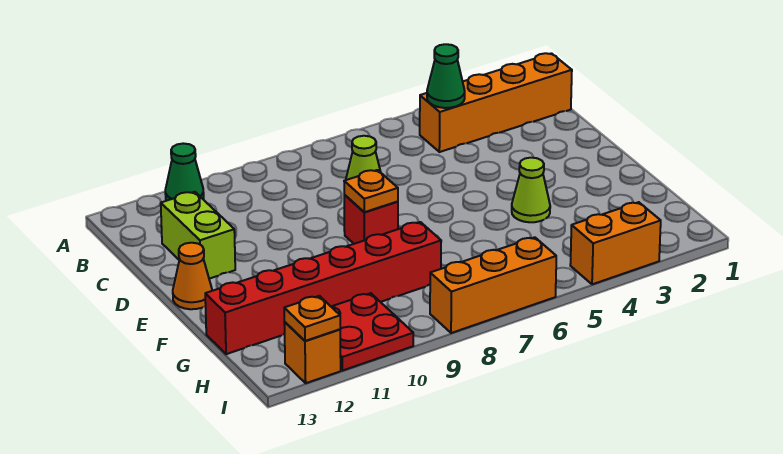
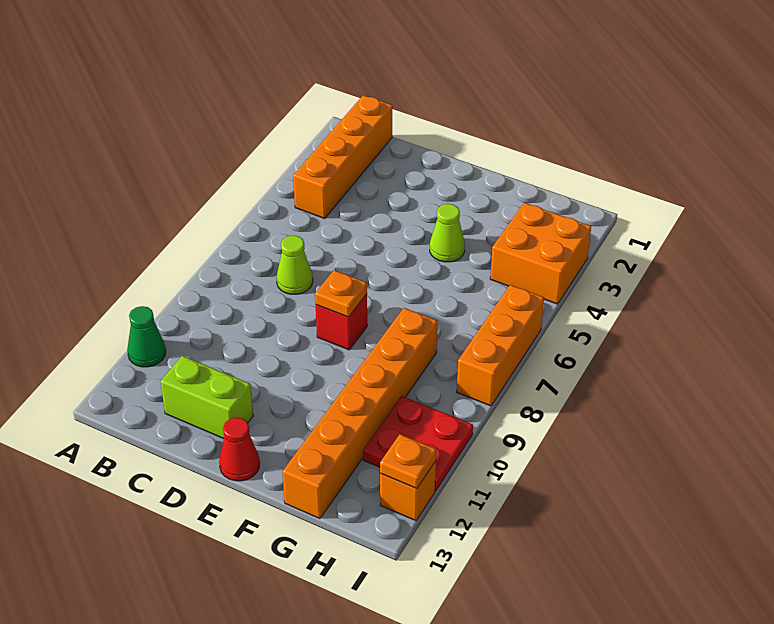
green cone B4 level 2 -> none
orange cone E13 level 1 -> red cone E13 level 1
red brick G8:G13 level 1 -> orange brick G8:G13 level 1
orange brick I3:I4 level 1 -> orange brick H3:I4 level 1

